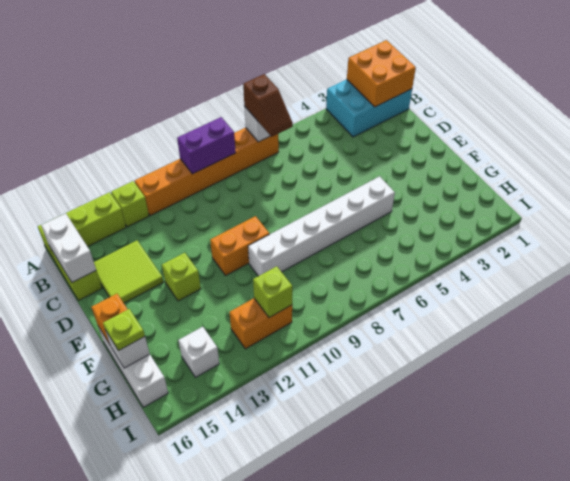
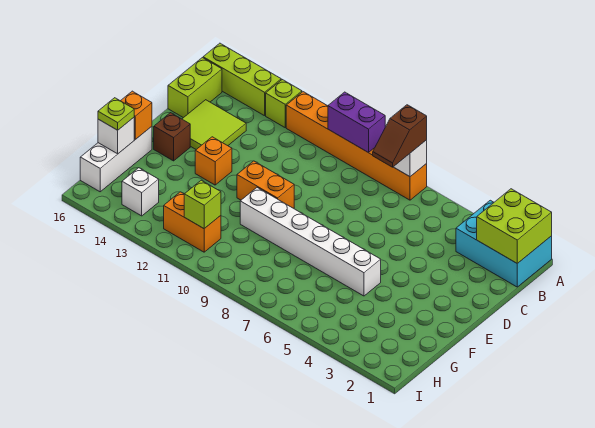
orange brick A1:B2 level 2 -> lime brick A1:B2 level 2
white brick B16:C16 level 2 -> none
lime brick E13 level 1 -> orange brick E13 level 1
none -> brown brick E15 level 1

